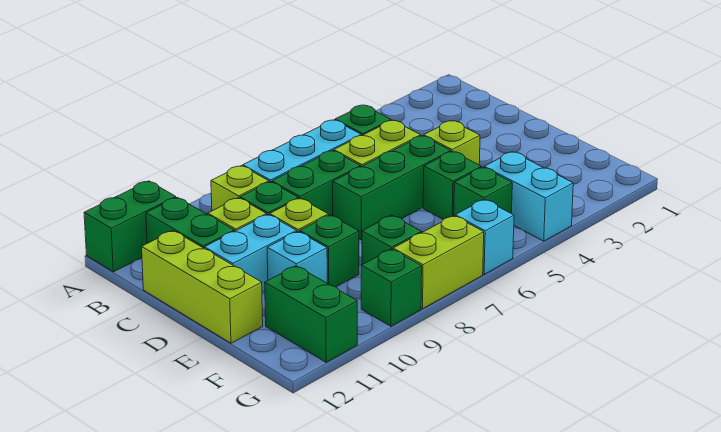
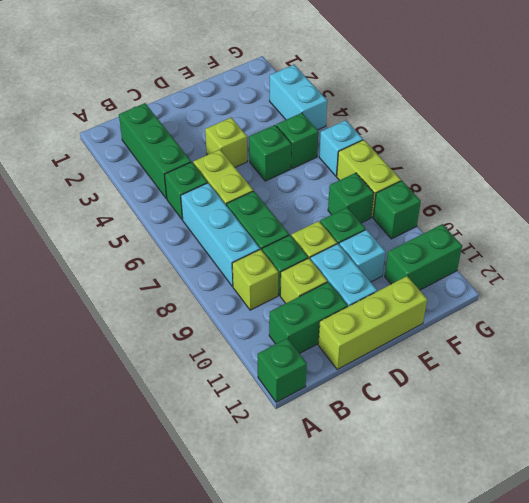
green brick A11:A12 level 1 -> green brick A12 level 1
green brick D5:D7 level 1 -> green brick B2:B4 level 1
cyan brick F4:G4 level 1 -> cyan brick G3:G4 level 1

